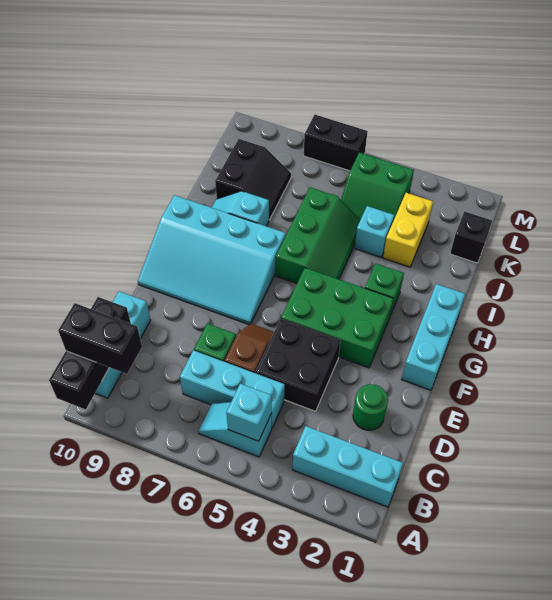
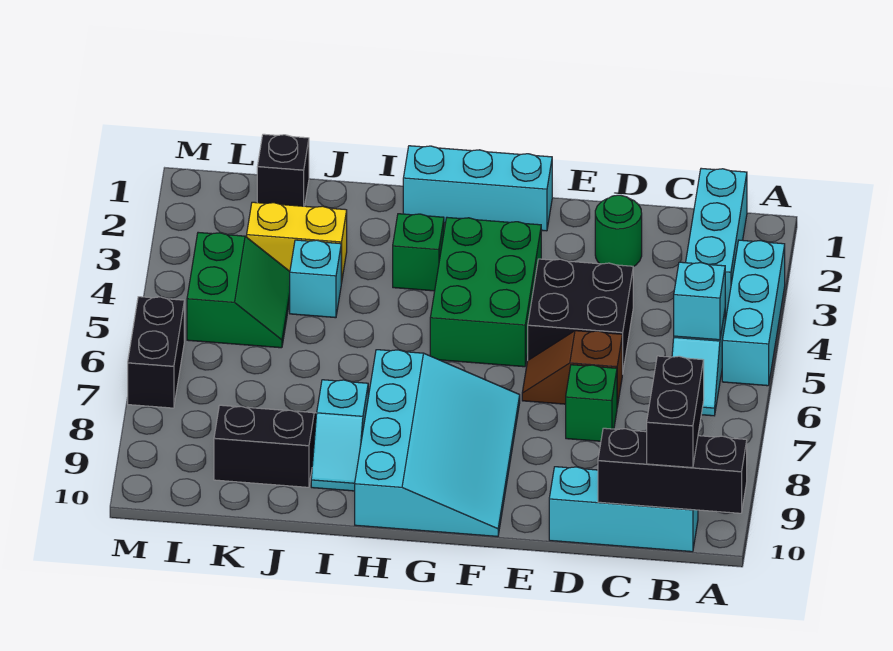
cyan brick C5:C7 level 1 -> cyan brick A3:A5 level 1
green slope H5:J6 level 1 top 6 -> none

